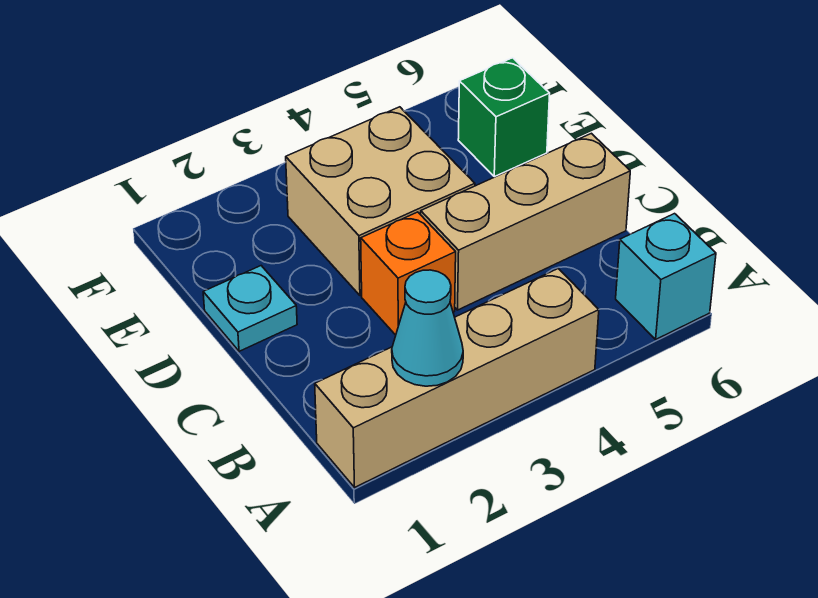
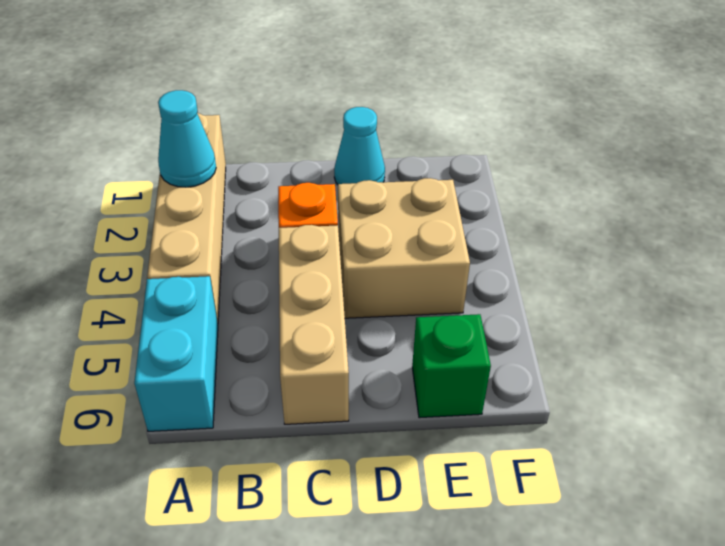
cyan brick A6 level 1 -> cyan brick A5:A6 level 1
cyan plate D1 level 1 -> cyan cone D1 level 1

